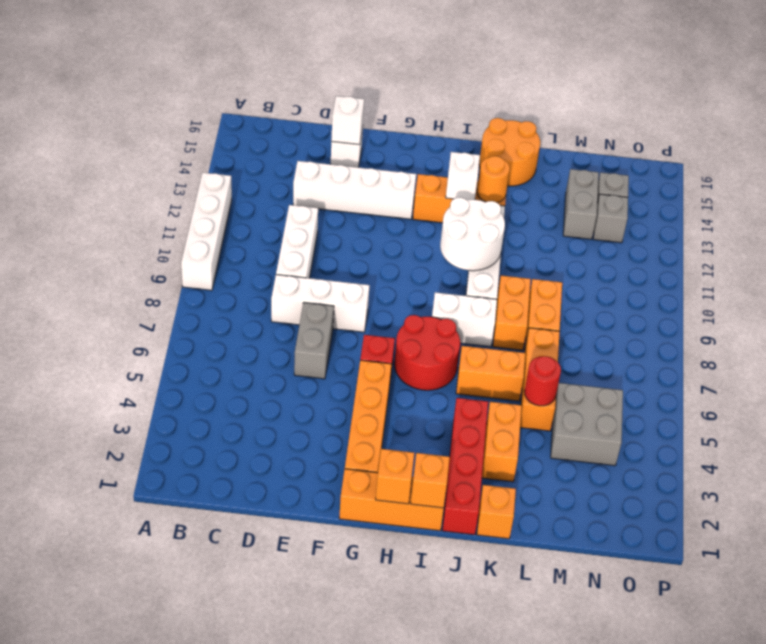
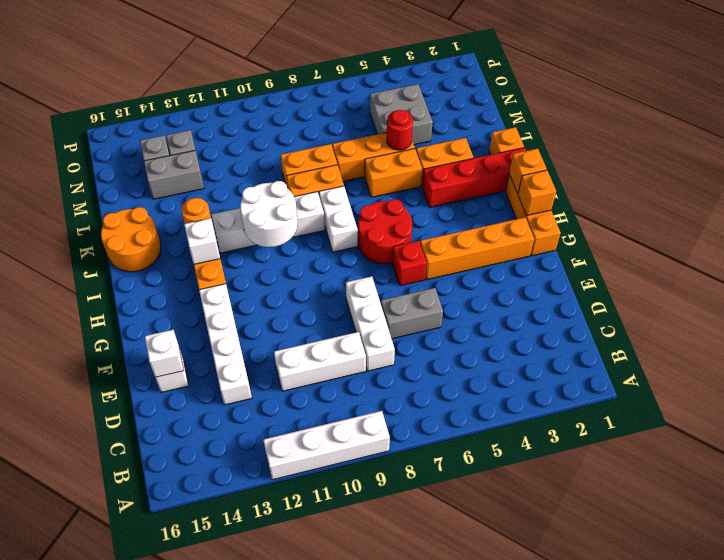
orange brick J6:K6 level 1 -> orange brick K5:K6 level 1

